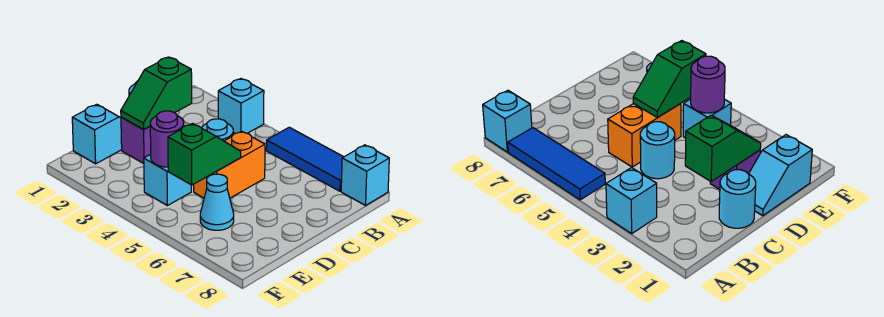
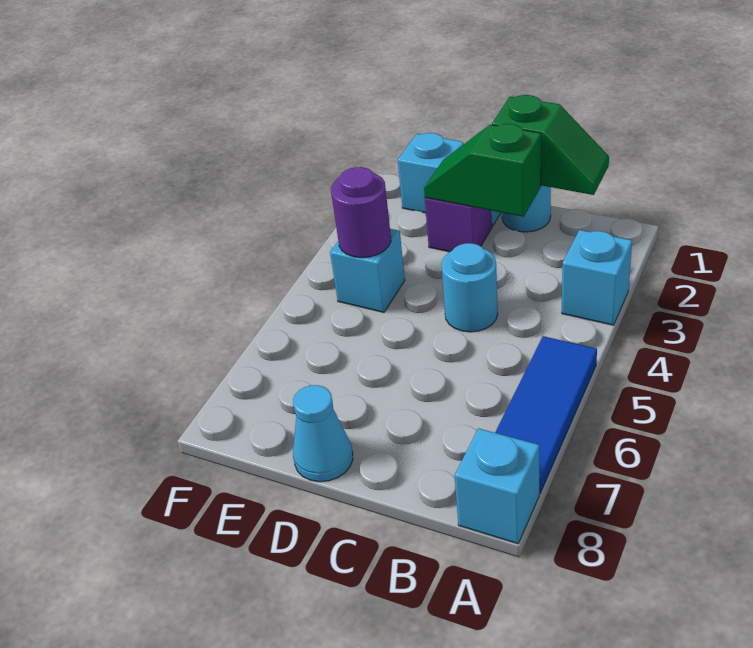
orange brick C5:D5 level 1 -> none
green slope D5:E5 level 2 top E -> green slope B1:C1 level 2 top C
cyan cone E6 level 1 -> cyan cone D8 level 1

